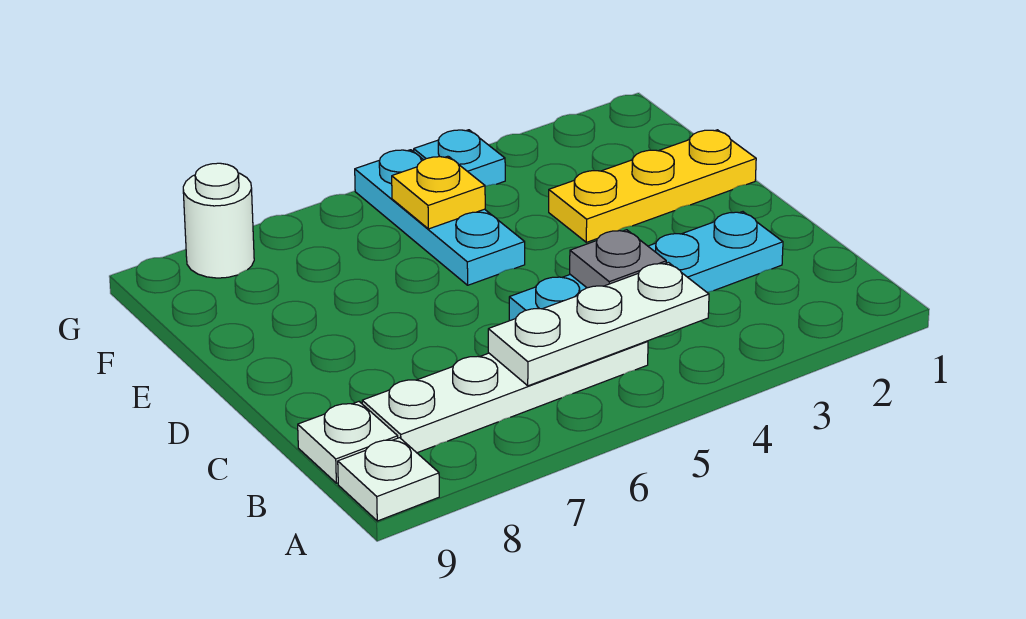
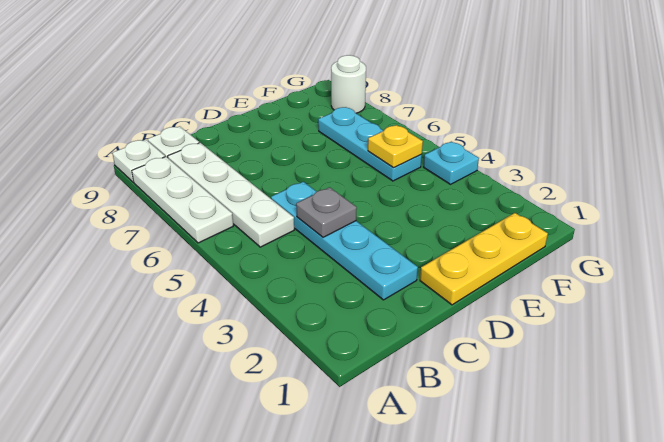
white plate B4:B6 level 2 -> white plate A6:A8 level 1
yellow plate E1:E3 level 1 -> yellow plate D1:F1 level 1
cyan plate E5:G5 level 1 -> cyan plate F5:F7 level 1

